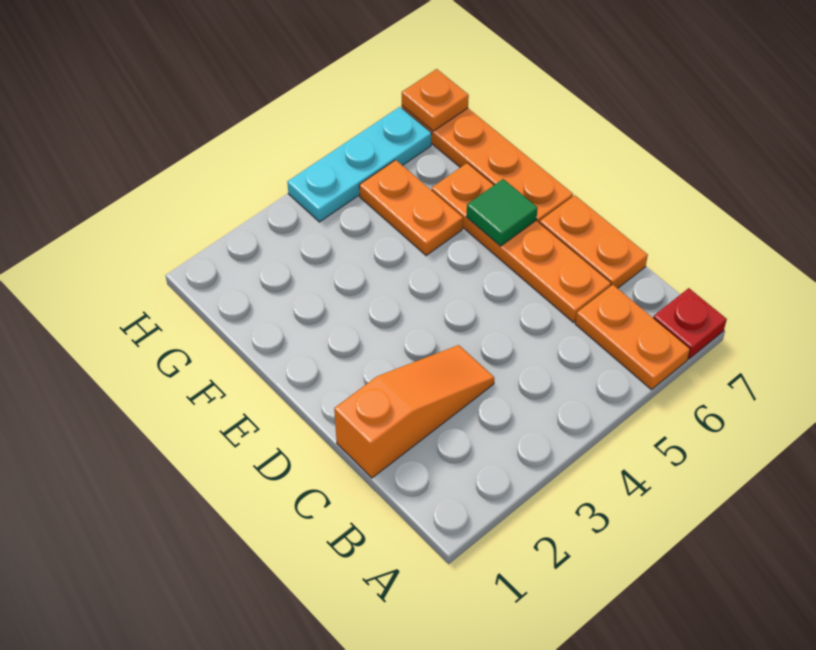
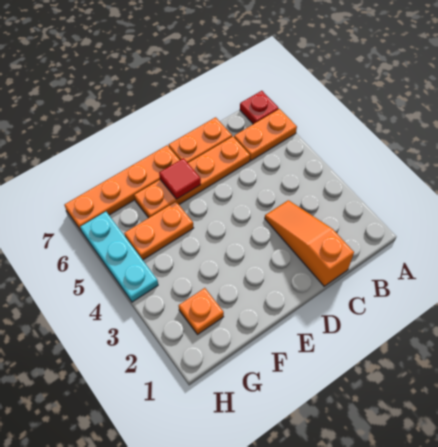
green tile E6 level 2 -> red tile E6 level 2
orange plate H7 level 2 -> orange plate G2 level 1

